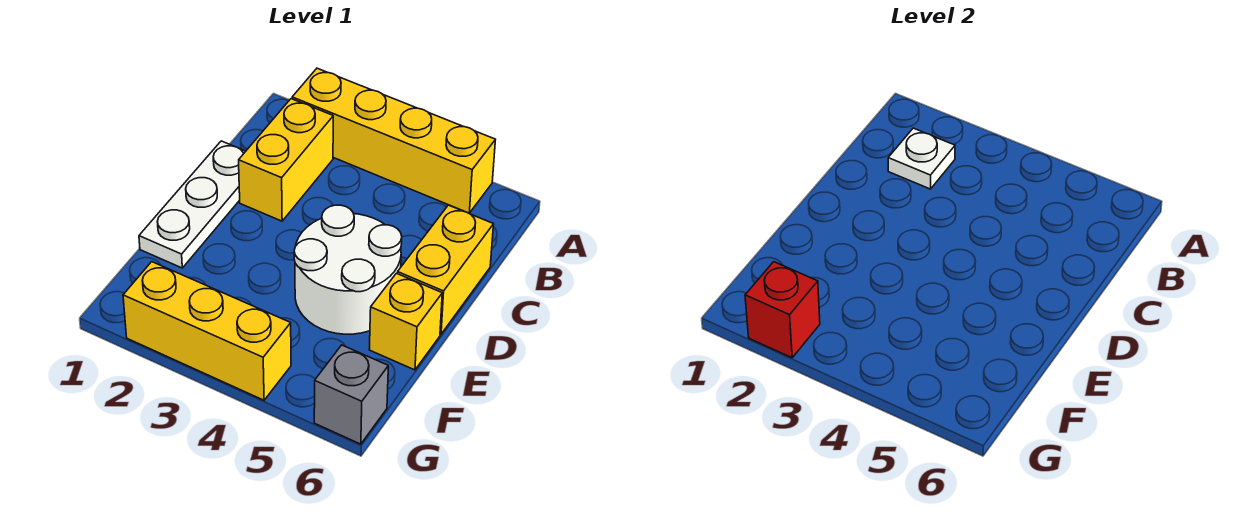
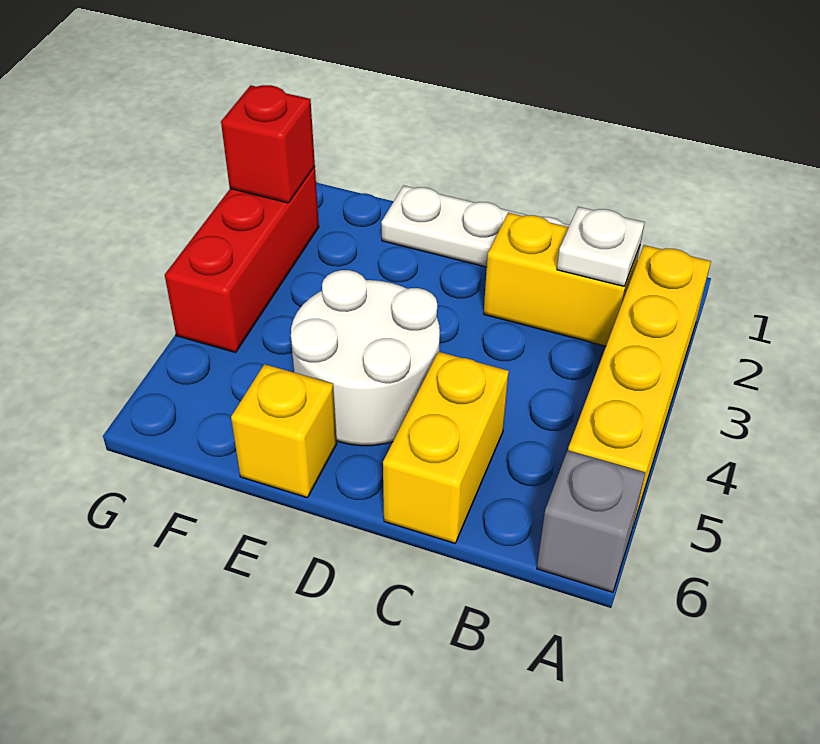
yellow brick C6:D6 level 1 -> yellow brick C5:C6 level 1
yellow brick G2:G4 level 1 -> red brick G2:G4 level 1
grey brick G6 level 1 -> grey brick A6 level 1

